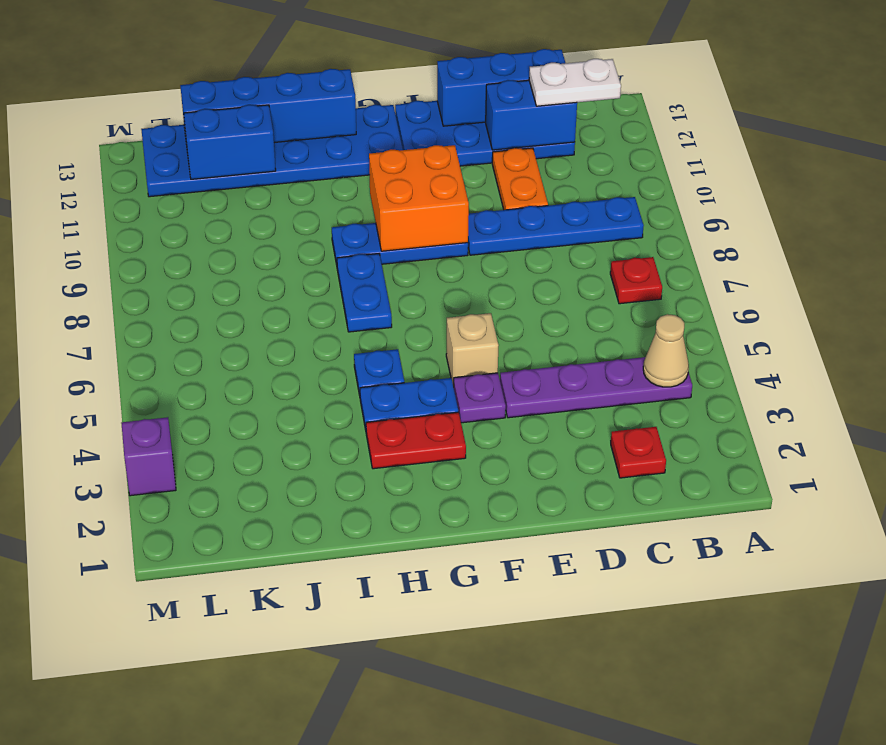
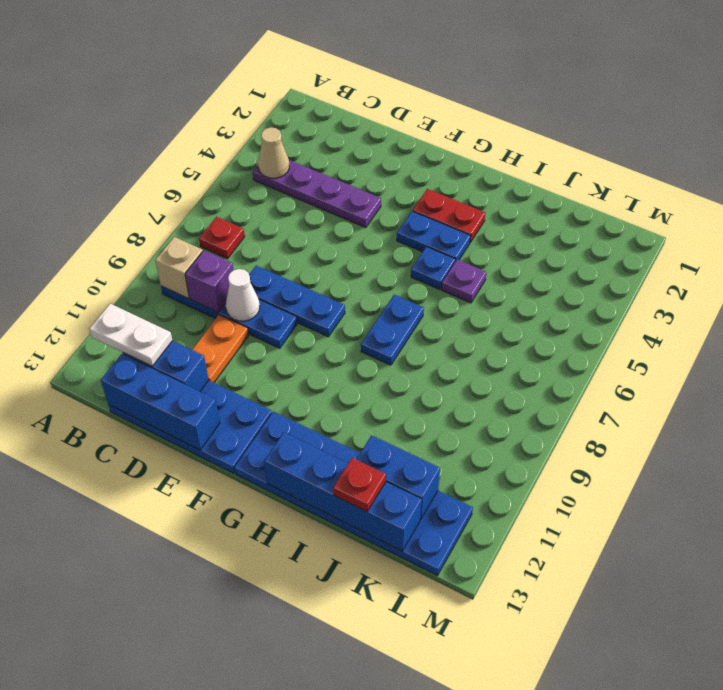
red plate C2 level 1 -> red plate J13 level 3
none -> white cone D9 level 2
purple plate F4 level 1 -> purple plate I5 level 1
tan brick F5 level 1 -> tan brick B9 level 2
blue plate F9:H9 level 1 -> blue plate D8:F8 level 1
orange brick F9:G10 level 2 -> none
purple brick M3 level 1 -> purple brick C9 level 2

